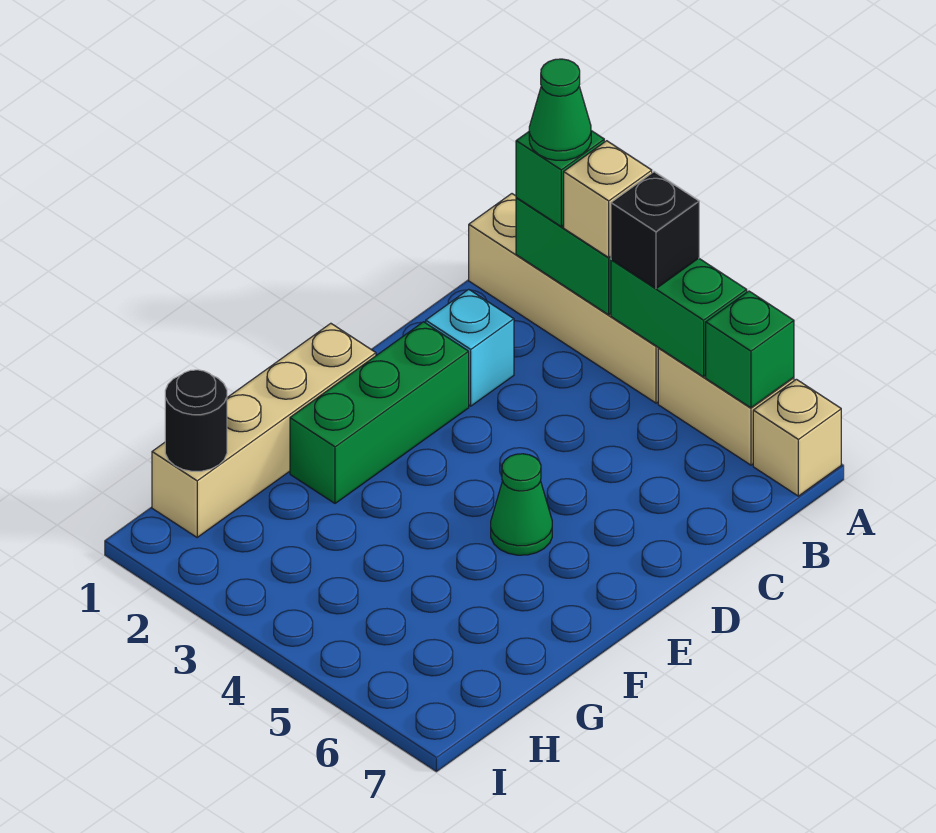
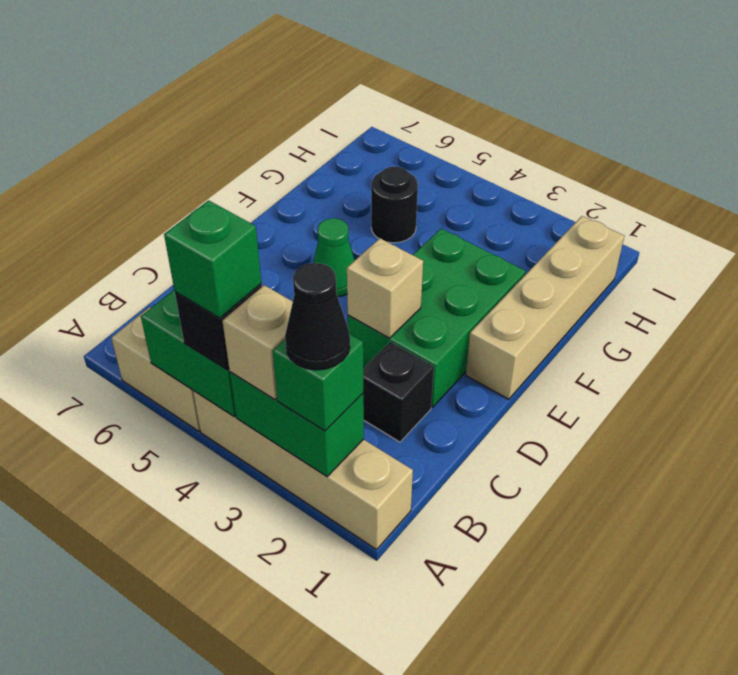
green cone A2 level 4 -> black cone A2 level 4
green brick A6 level 2 -> green brick A4 level 4
tan brick A7 level 1 -> tan brick D3 level 2
cyan brick C2 level 1 -> black brick C2 level 1
green brick D2:F2 level 1 -> green brick D2:F3 level 1
black round brick H1 level 2 -> black round brick G5 level 1

